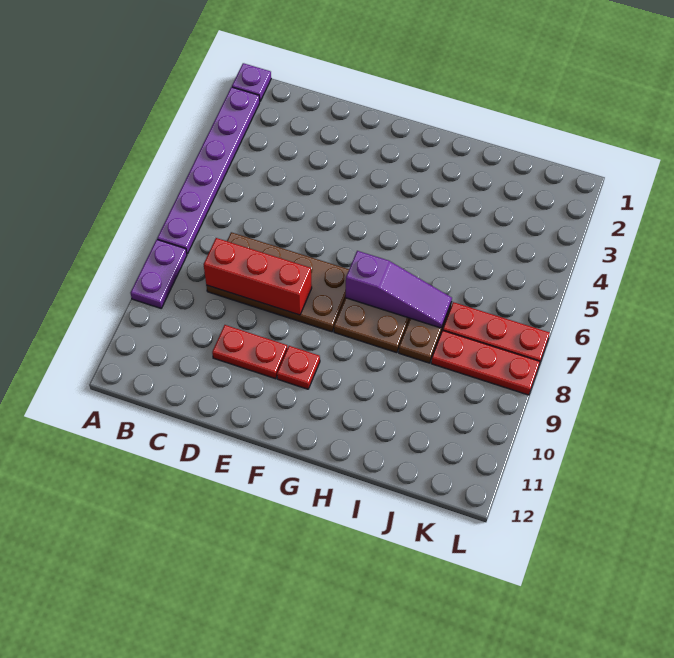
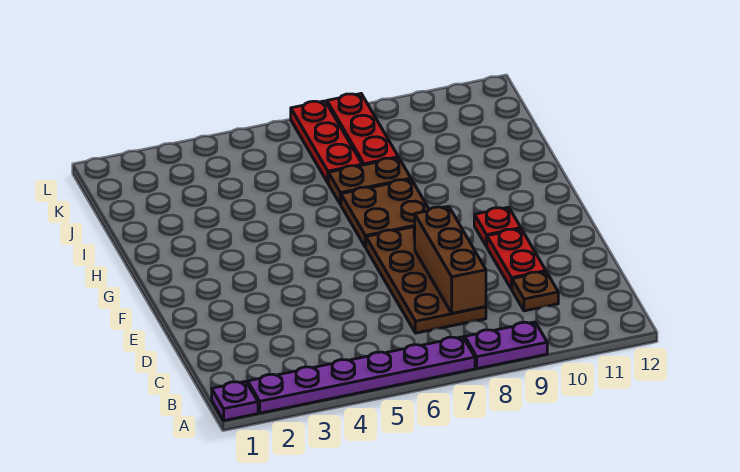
red brick C8:E8 level 2 -> brown brick C8:E8 level 2
none -> brown plate C10 level 1
purple slope G7:I7 level 2 top G -> none

